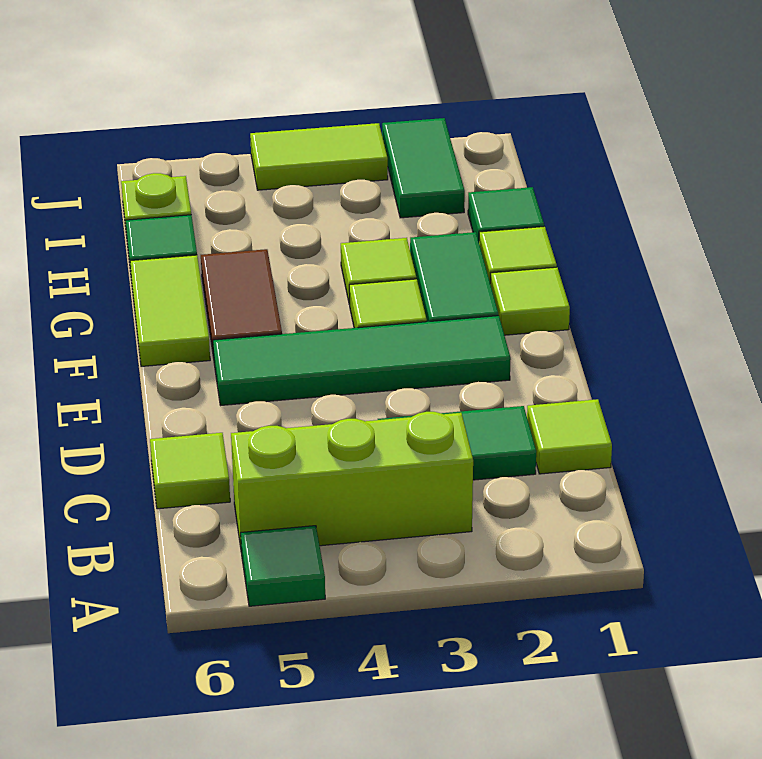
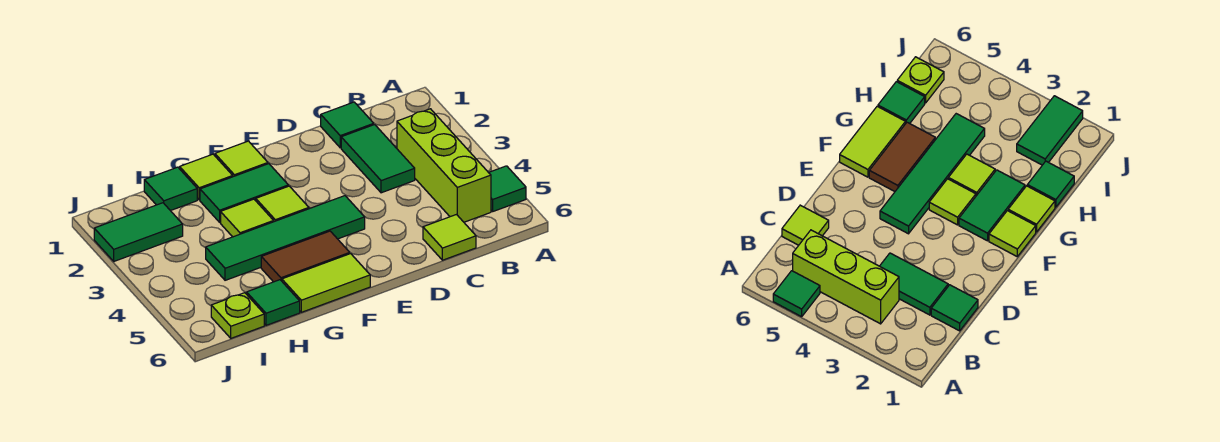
lime tile C1 level 1 -> green tile C1 level 1
green tile E2:E5 level 1 -> green tile E4:H4 level 1
lime tile J3:J4 level 1 -> none

